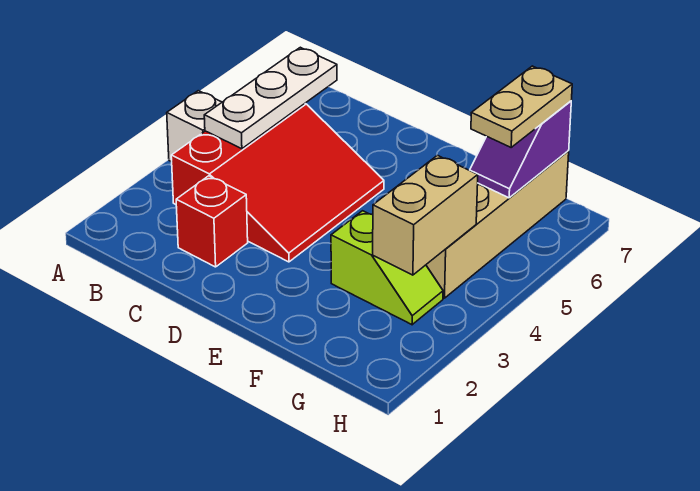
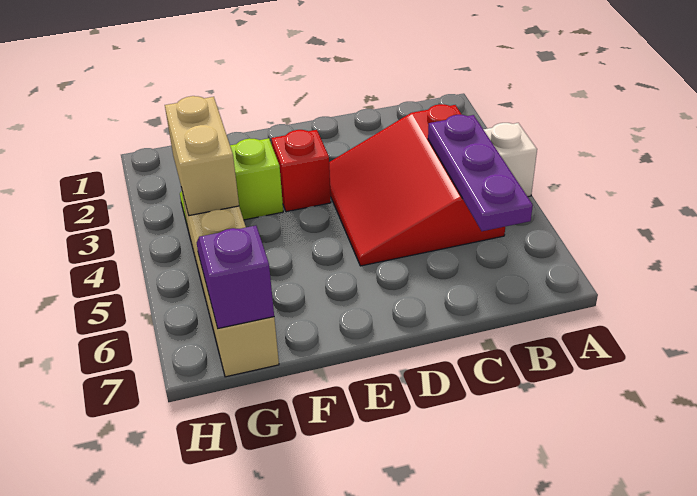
white plate B4:B6 level 2 -> purple plate B4:B6 level 2
red brick C2 level 1 -> red brick E3 level 1
tan plate G6:G7 level 3 -> none

